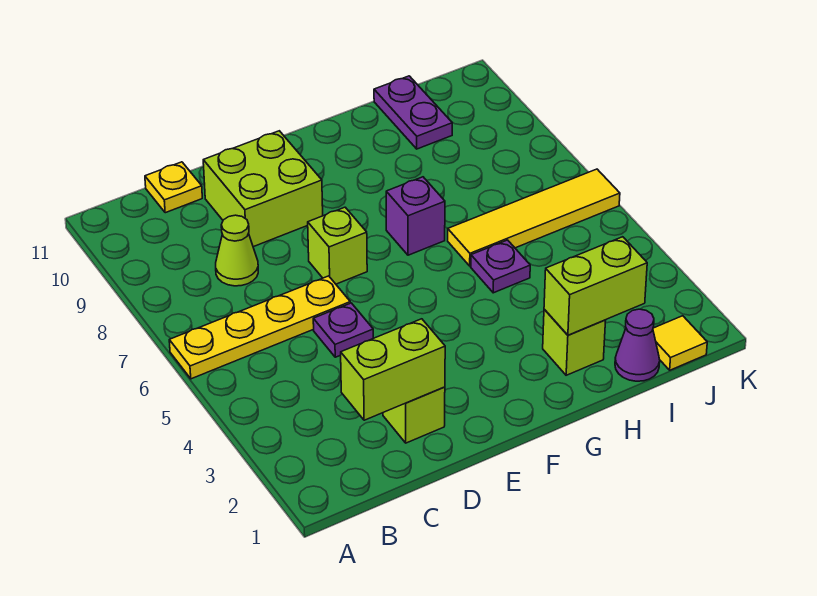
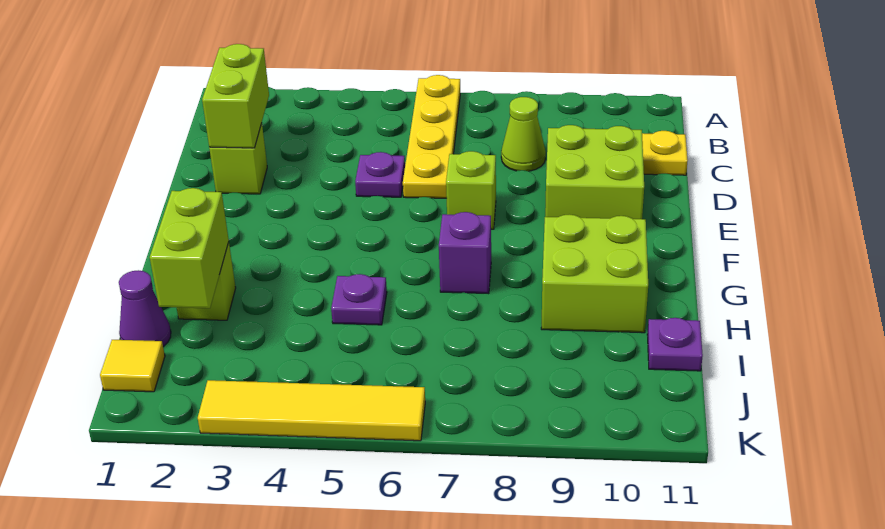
none -> lime brick G9:H10 level 1
yellow tile H6:K6 level 1 -> yellow tile K3:K6 level 1
purple plate I10:I11 level 1 -> purple plate I11 level 1

